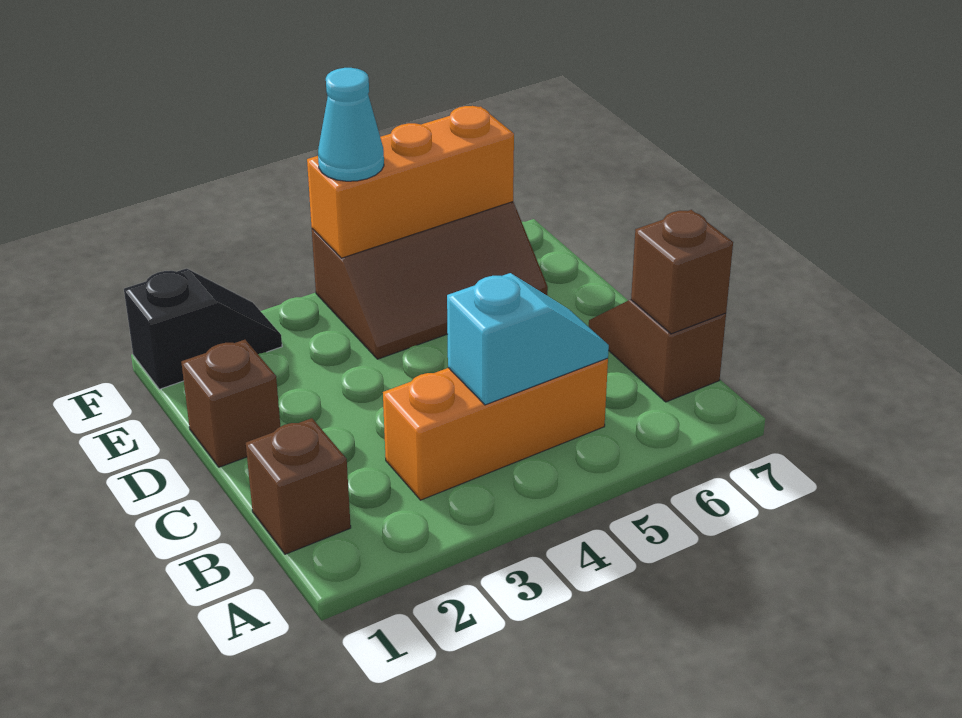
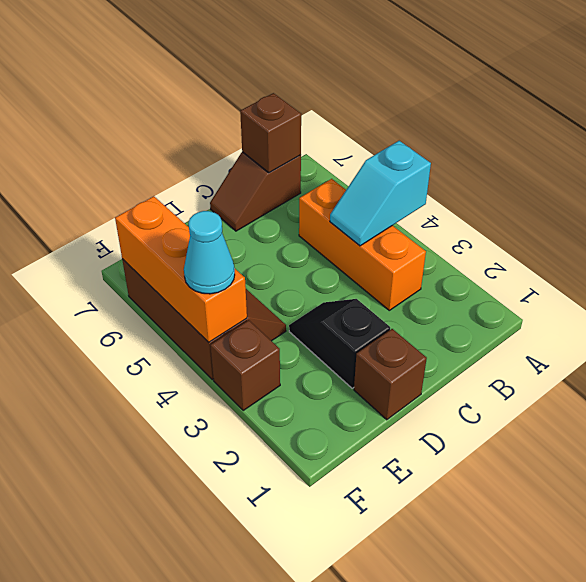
brown brick B1 level 1 -> brown brick F3 level 1
cyan slope B4:B5 level 2 top 4 -> cyan slope A4:B4 level 2 top A
black slope F1:F2 level 1 top 1 -> black slope D2:D3 level 1 top 2

